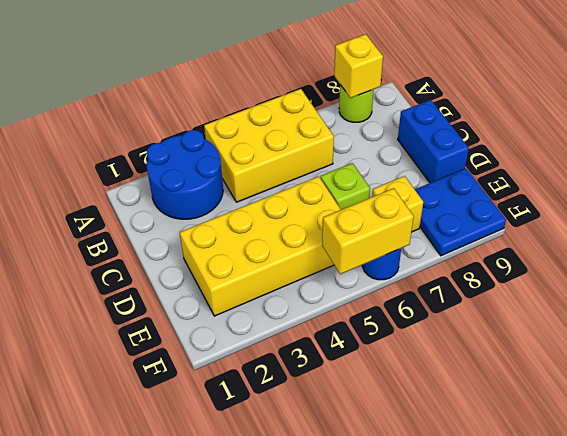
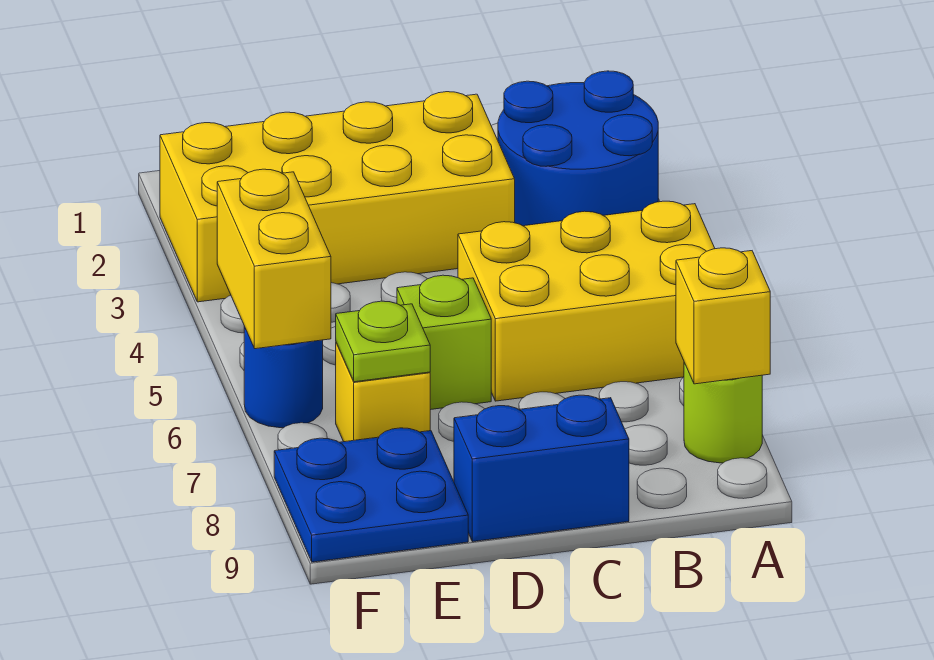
yellow brick A4:B6 level 1 -> yellow brick A5:C6 level 1
yellow brick D2:E5 level 1 -> yellow brick C2:F3 level 1
none -> lime plate E7 level 2

